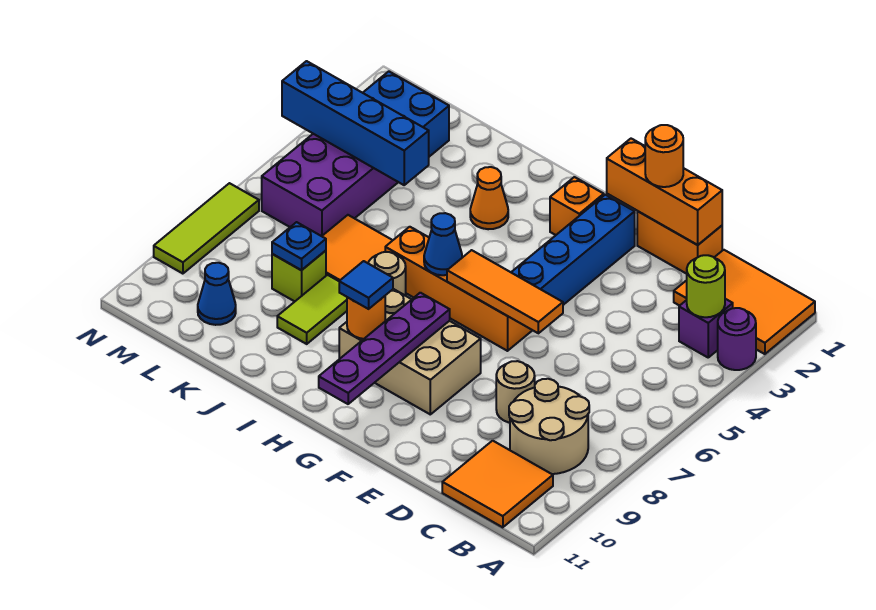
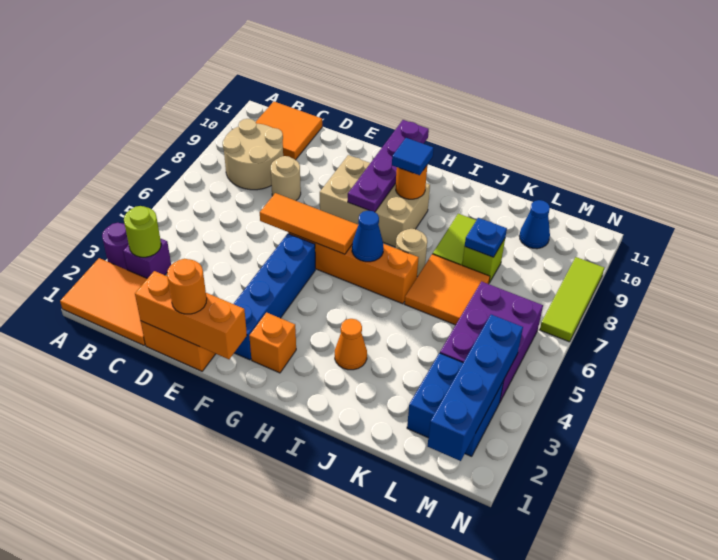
blue brick K4:N4 level 2 -> blue brick M1:M4 level 2

